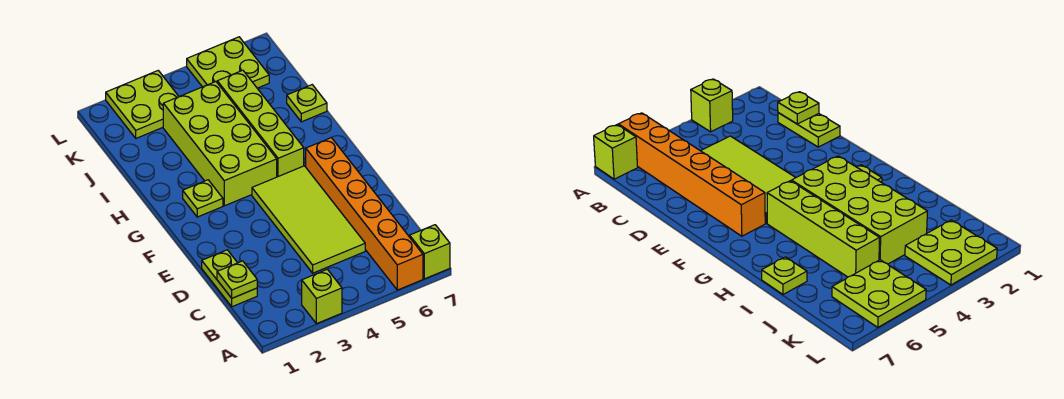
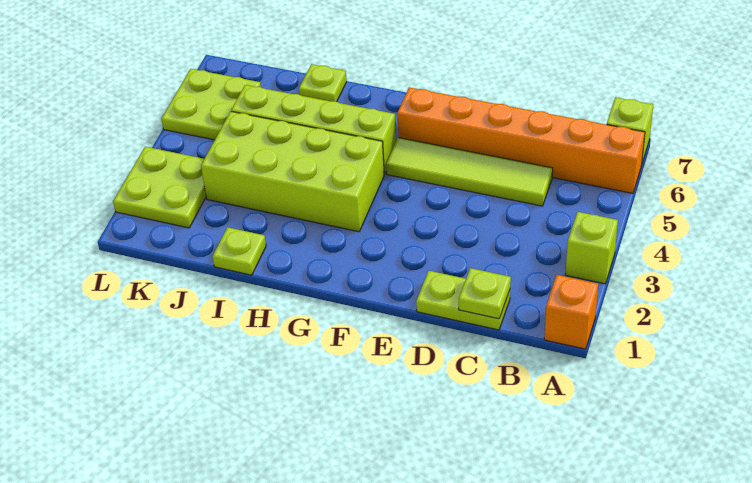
none -> orange brick A1 level 1
lime tile C4:F5 level 1 -> lime tile C5:F5 level 1
lime plate G2 level 1 -> lime plate I1 level 1

